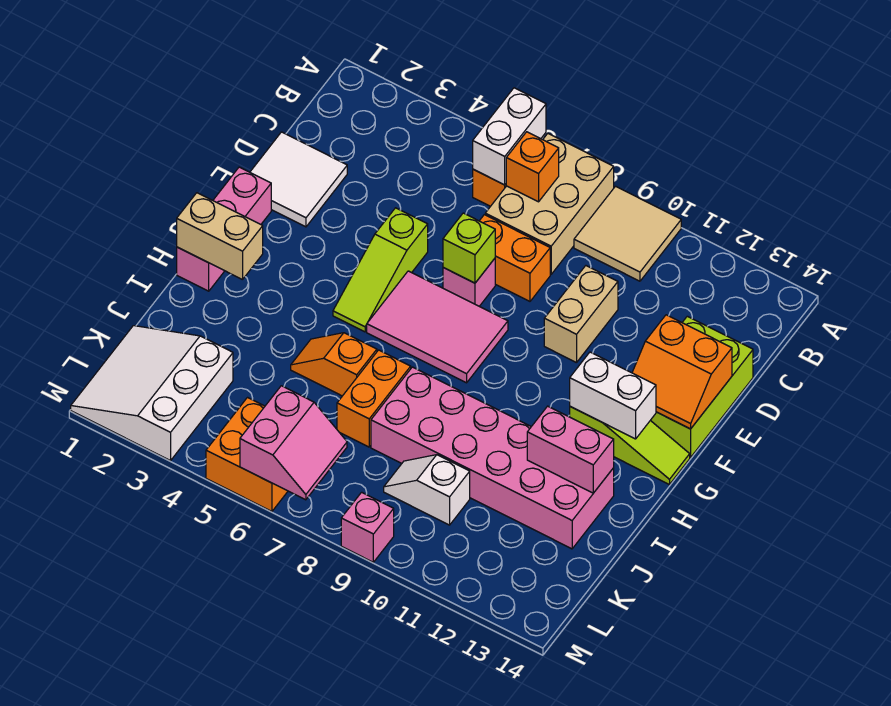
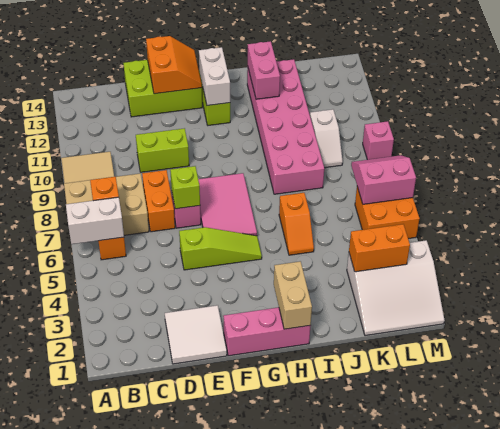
tan brick D10:E10 level 1 -> lime brick D10:E10 level 1
orange brick I7:J7 level 1 -> orange brick K3:L3 level 2

